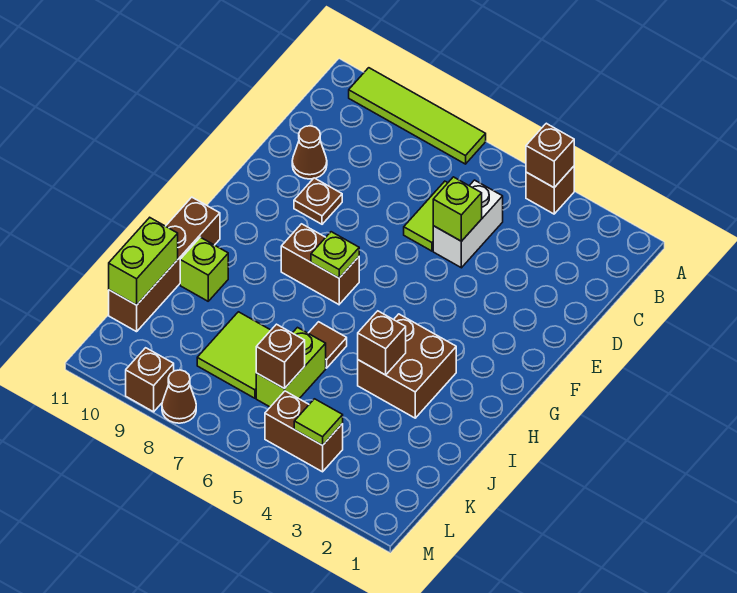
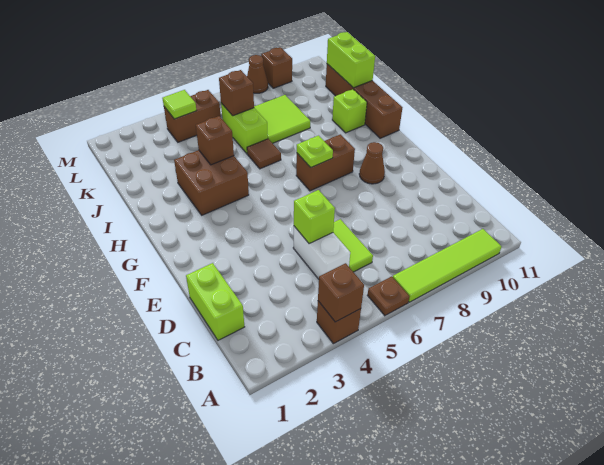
none -> lime brick C1:D1 level 1
brown cone D10 level 1 -> brown cone F9 level 1
brown plate E9 level 1 -> brown plate A6 level 1

